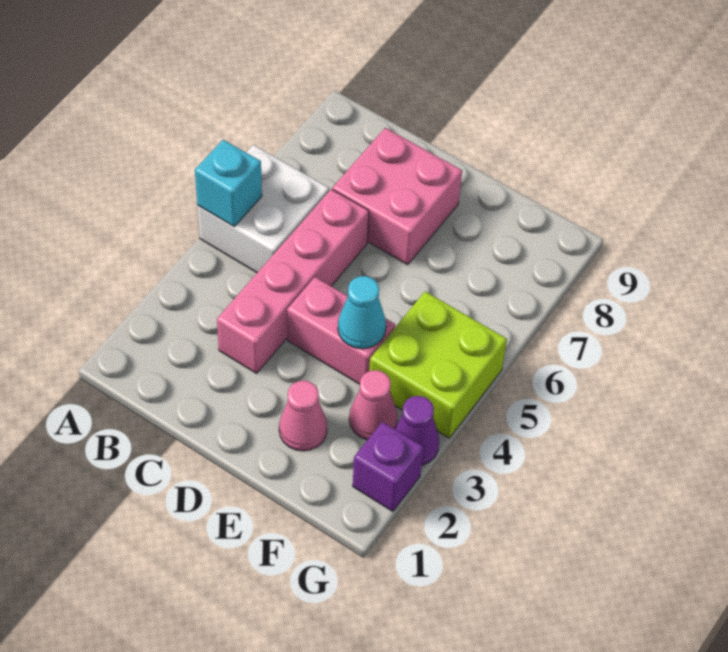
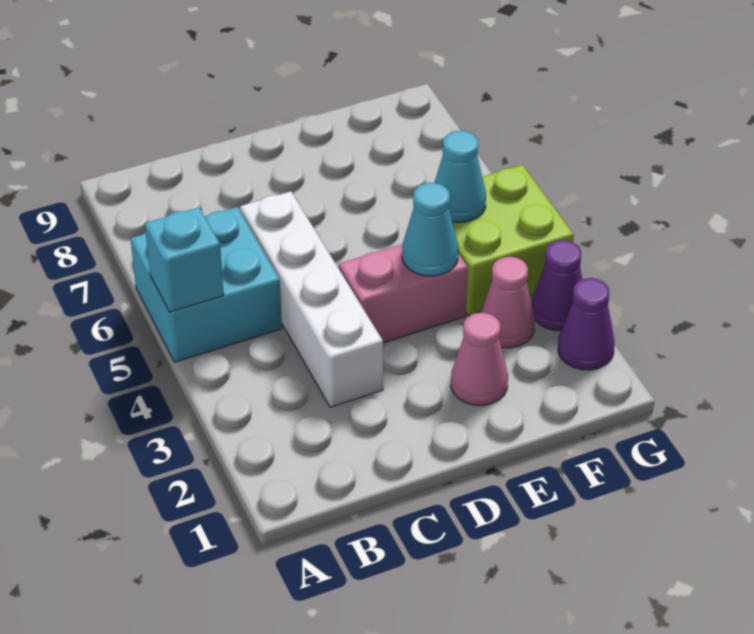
white brick A5:B6 level 1 -> cyan brick A5:B6 level 1
pink brick C3:C6 level 1 -> white brick C3:C6 level 1
pink brick C7:D8 level 1 -> none
none -> cyan cone F5 level 2
purple brick G2 level 1 -> purple cone G2 level 1

